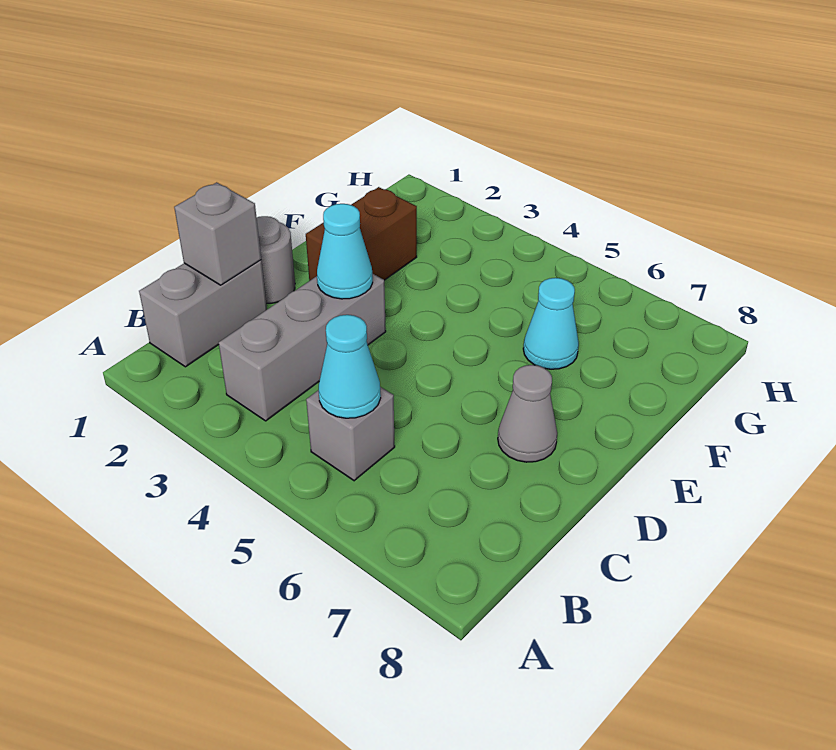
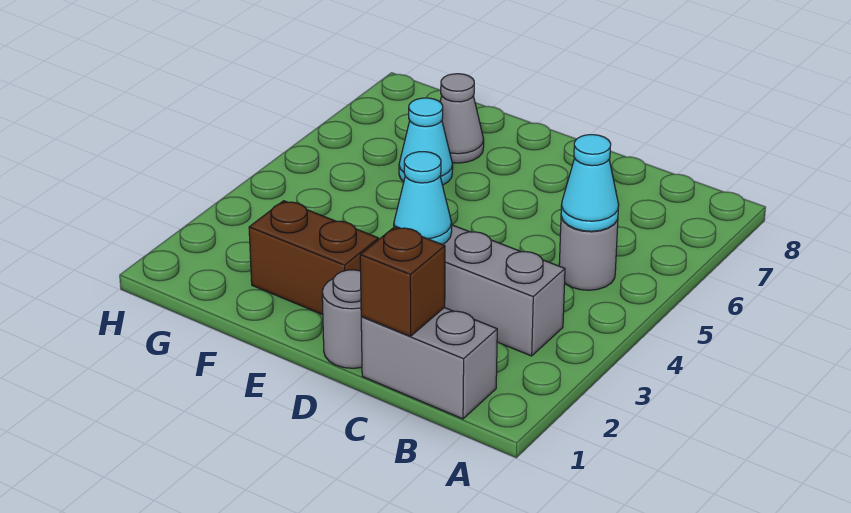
grey brick B5 level 1 -> grey round brick B5 level 1
grey brick C1 level 2 -> brown brick C1 level 2
grey cone D7 level 1 -> grey cone F7 level 1

